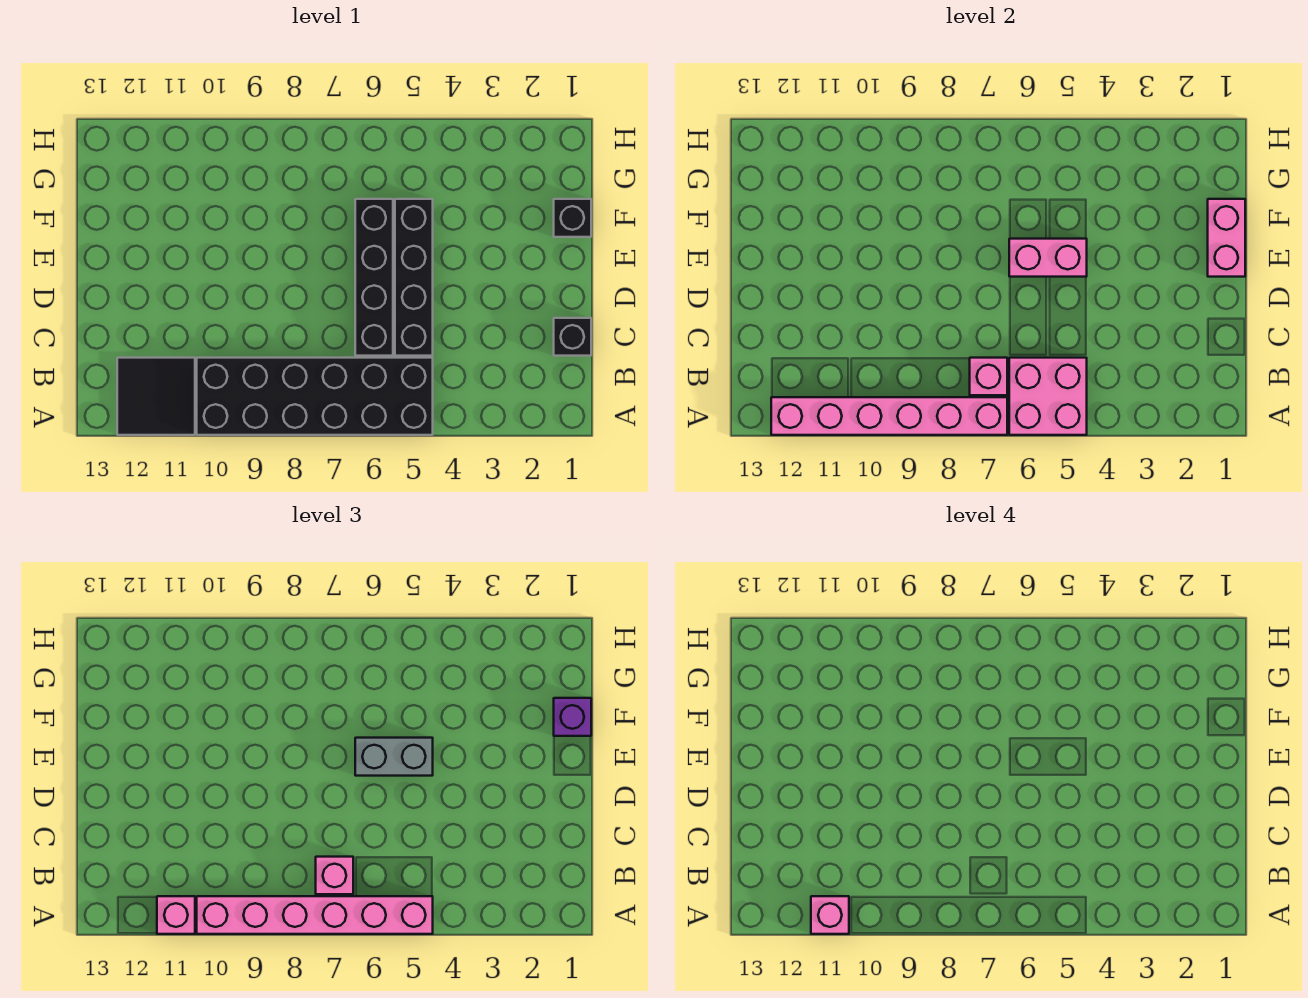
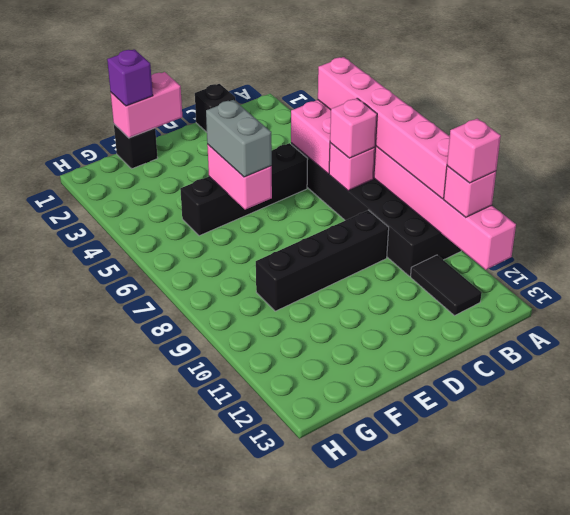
black tile A11:B12 level 1 -> black tile B11:B12 level 1
black brick C6:F6 level 1 -> black brick C9:F9 level 1

